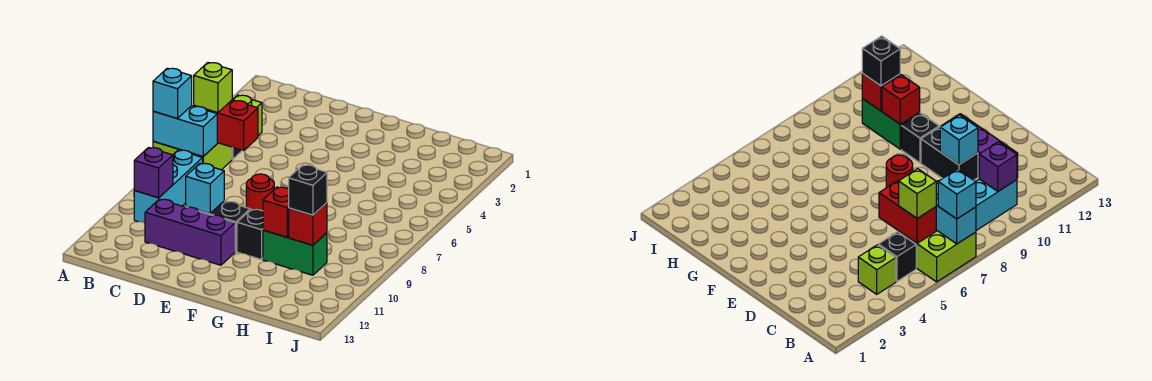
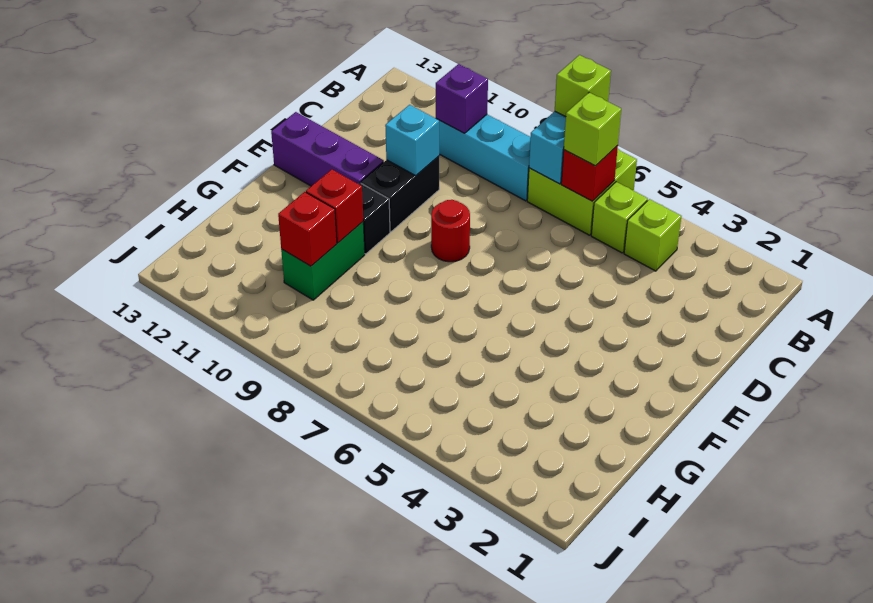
cyan brick A7 level 3 -> lime brick A7 level 3
black brick B5 level 1 -> lime brick B5 level 1
red brick B6:C6 level 2 -> red brick B6 level 2
purple brick C11:E11 level 1 -> purple brick E11:E13 level 1
black brick H10 level 3 -> none

